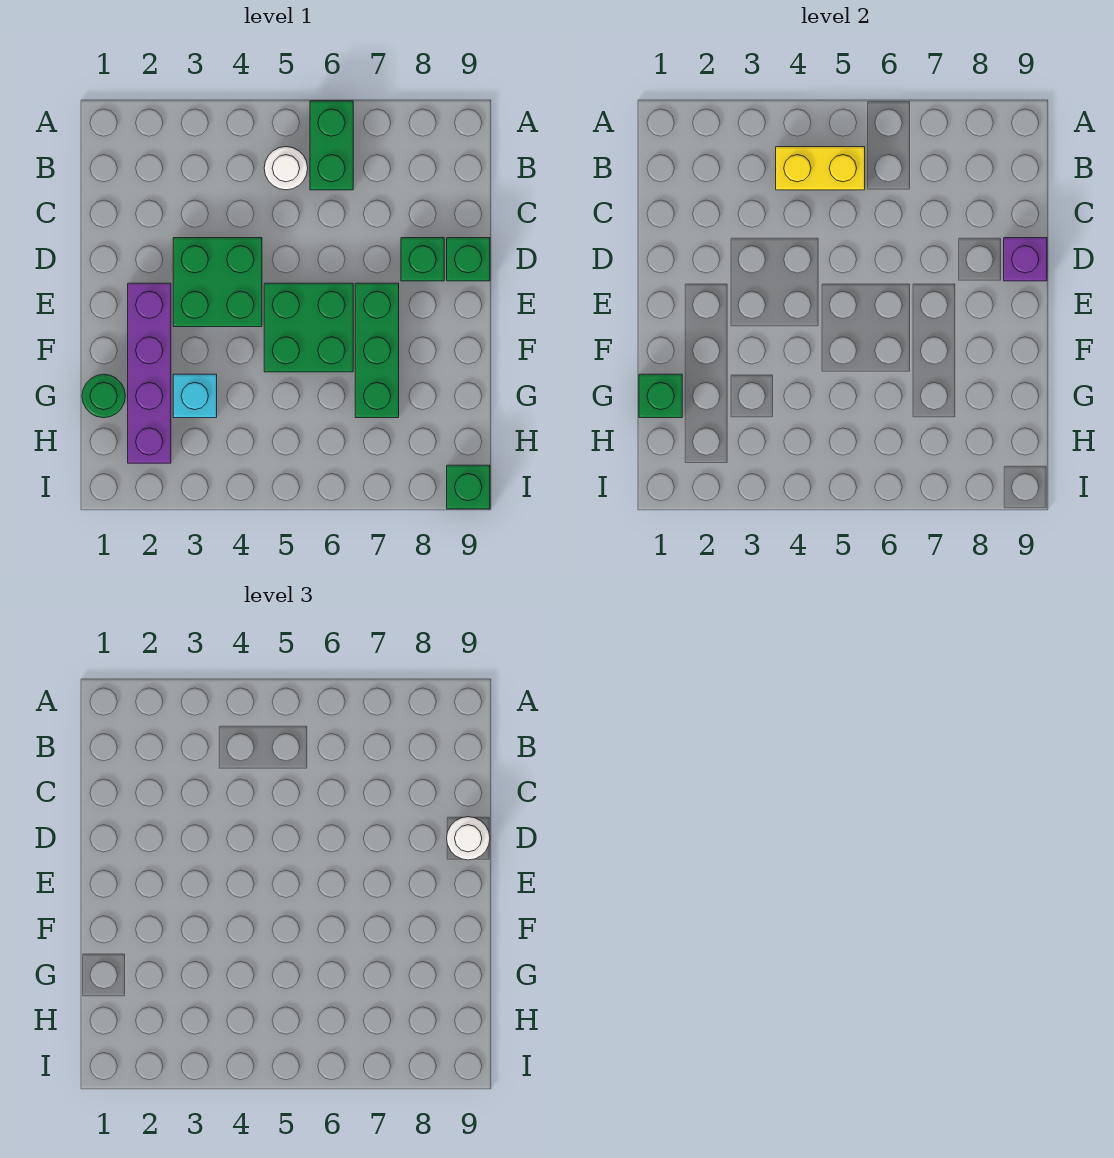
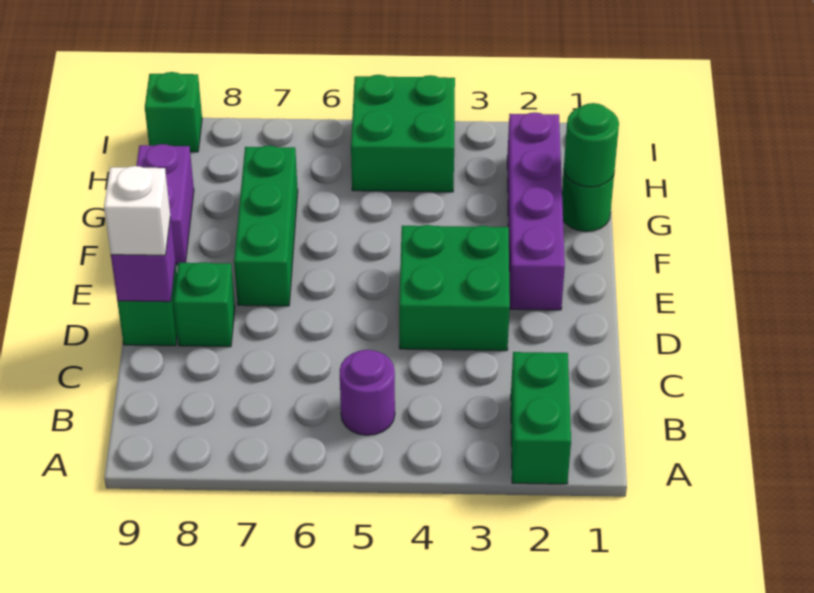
green brick A6:B6 level 1 -> green brick A2:B2 level 1
yellow brick B4:B5 level 2 -> none
white round brick B5 level 1 -> purple round brick B5 level 1
white round brick D9 level 3 -> white brick D9 level 3
green brick E5:F6 level 1 -> green brick H4:I5 level 1
none -> purple brick F9:G9 level 1
green brick G1 level 2 -> green round brick G1 level 2
cyan brick G3 level 1 -> none

